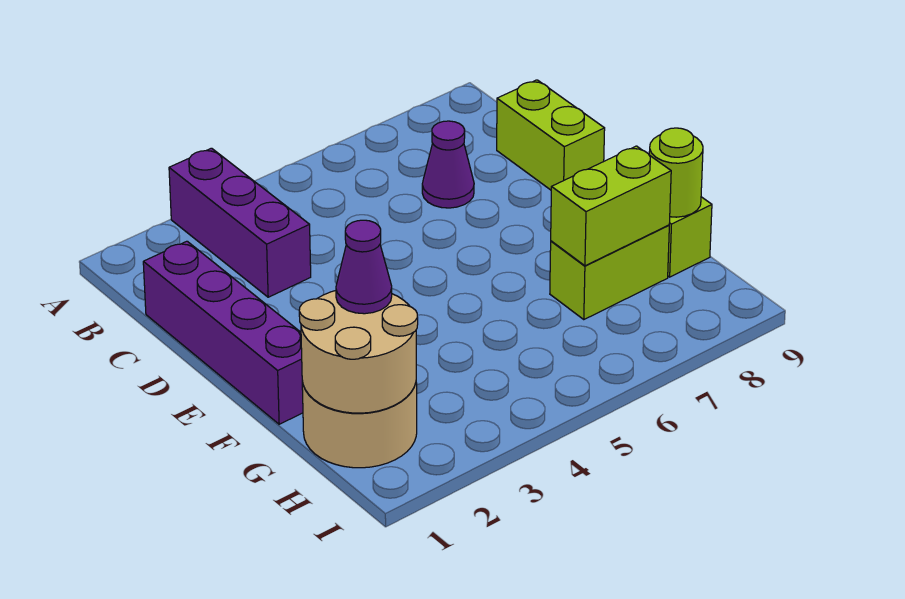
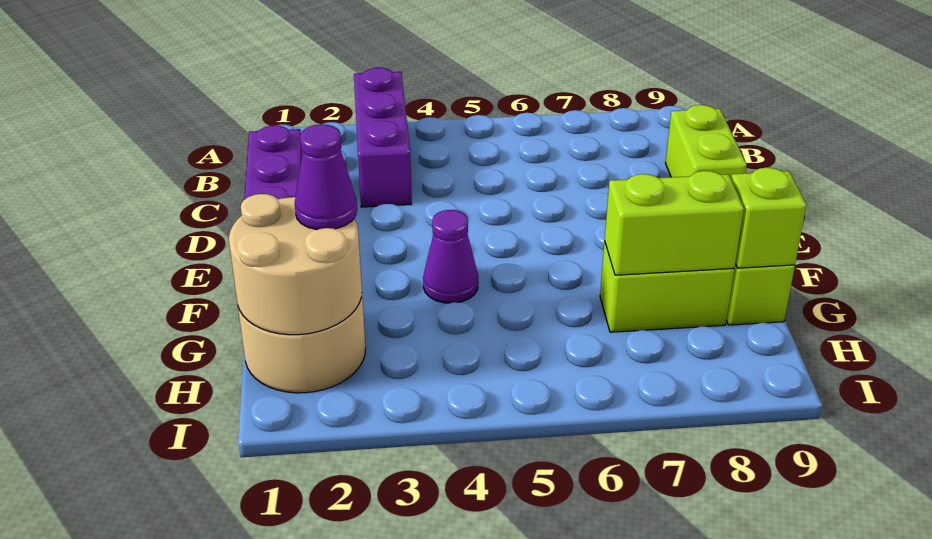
purple cone C7 level 1 -> purple cone F4 level 1
lime round brick G9 level 2 -> lime brick G9 level 2

